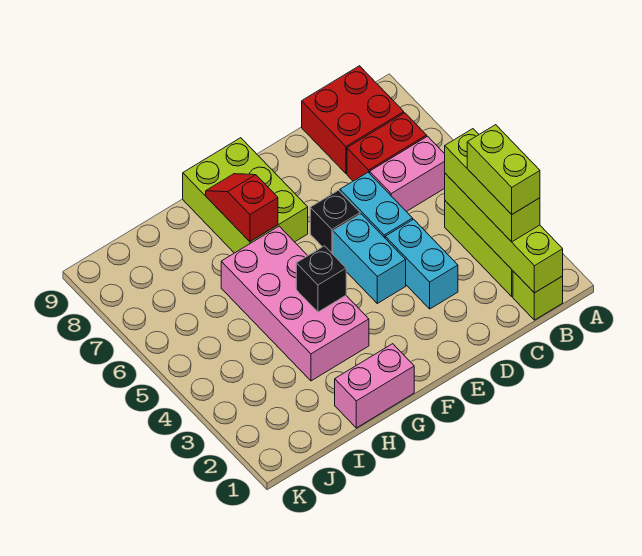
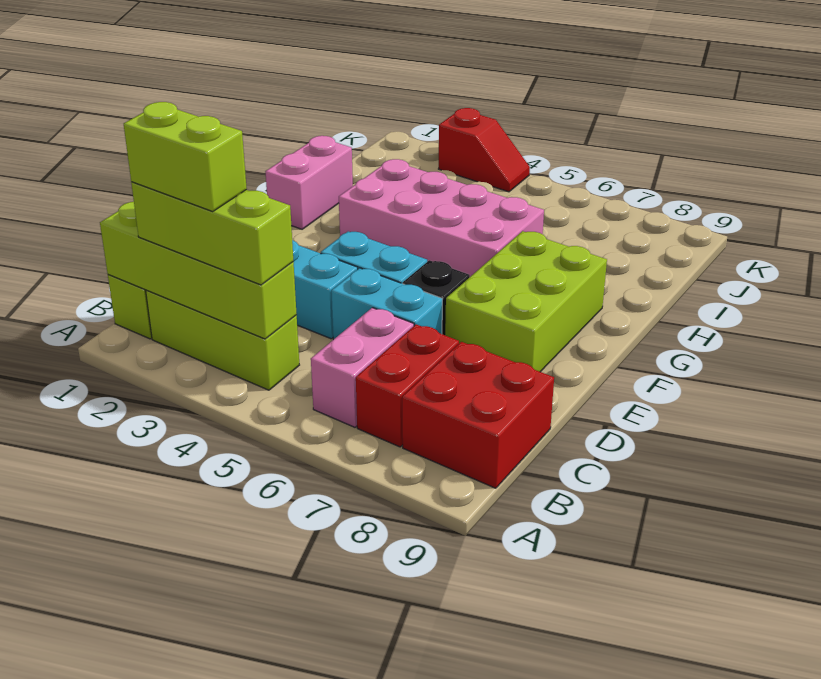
lime brick F7:G9 level 1 -> lime brick E7:G8 level 1
black brick G4 level 2 -> none
red slope G7:G8 level 2 top 7 -> red slope K3:K4 level 1 top 3

